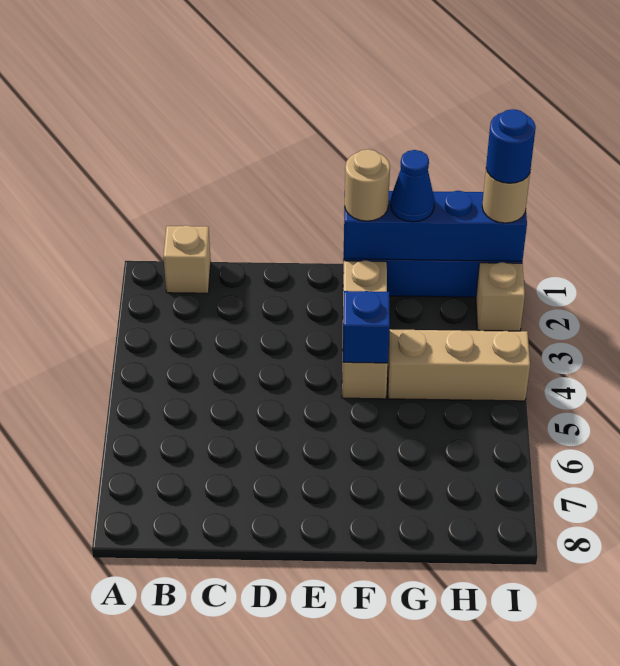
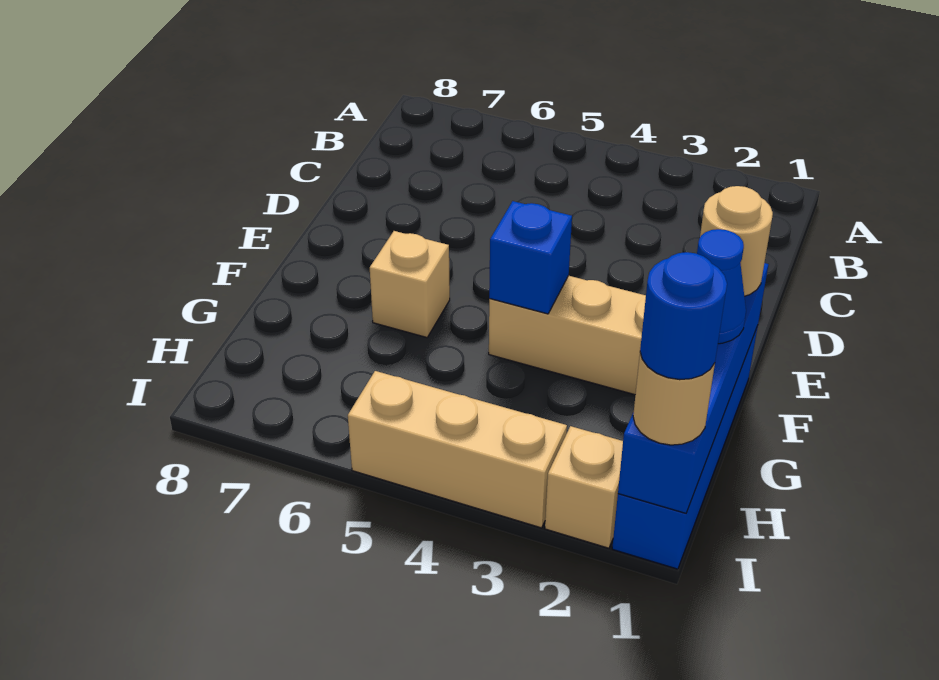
tan brick B1 level 1 -> tan brick F6 level 1
tan brick G4:I4 level 1 -> tan brick I3:I5 level 1

